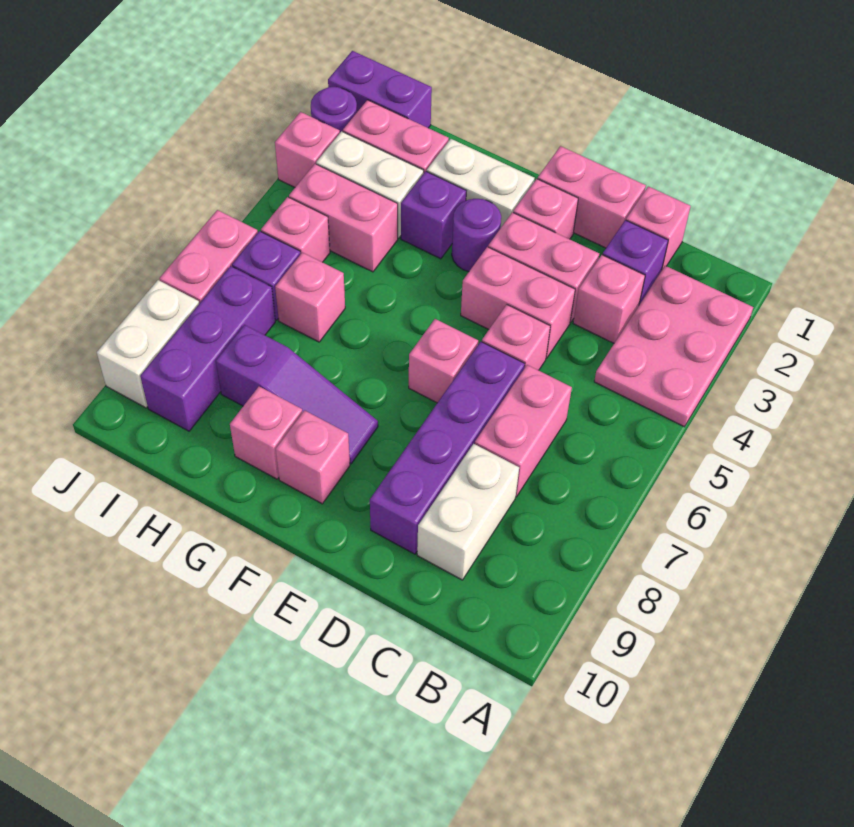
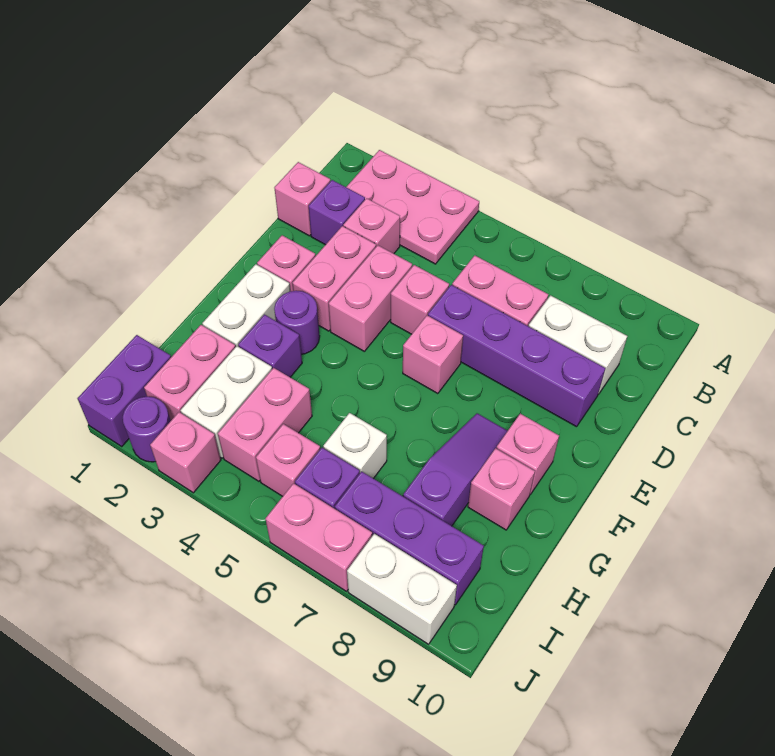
pink brick D1:E1 level 1 -> none
pink brick H6 level 1 -> white brick H6 level 1

